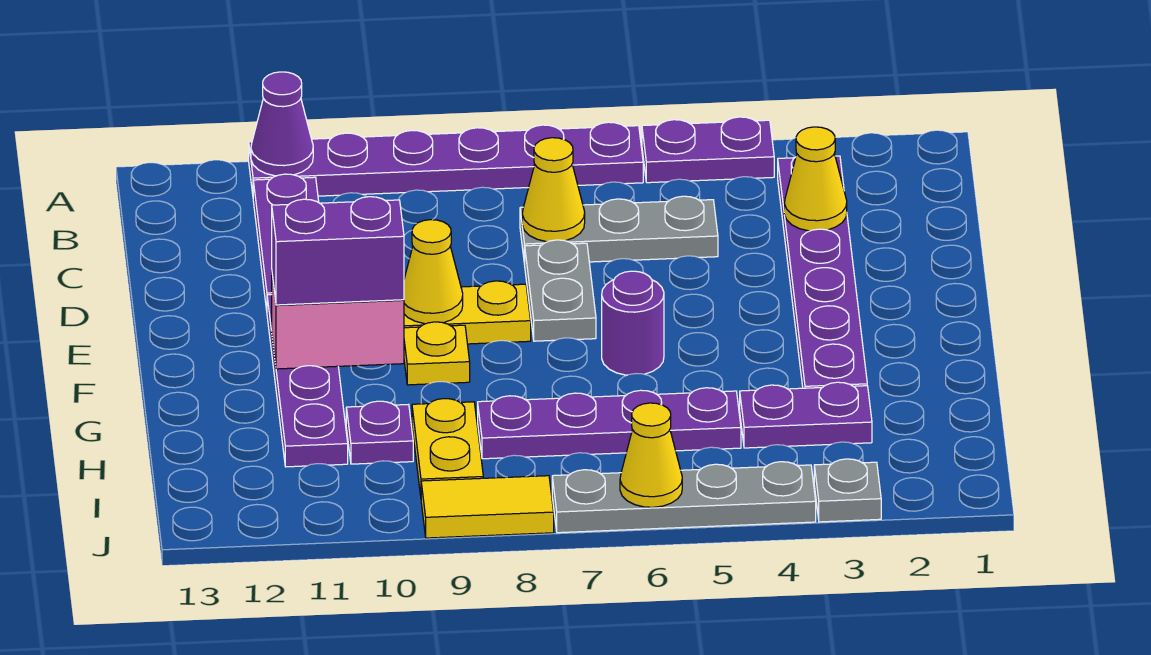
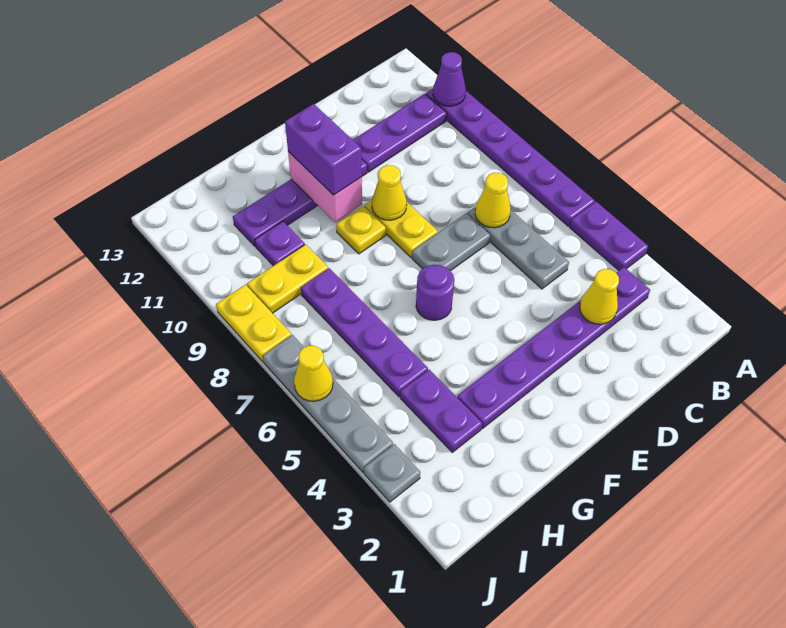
yellow tile J8:J9 level 1 -> yellow plate J8:J9 level 1

